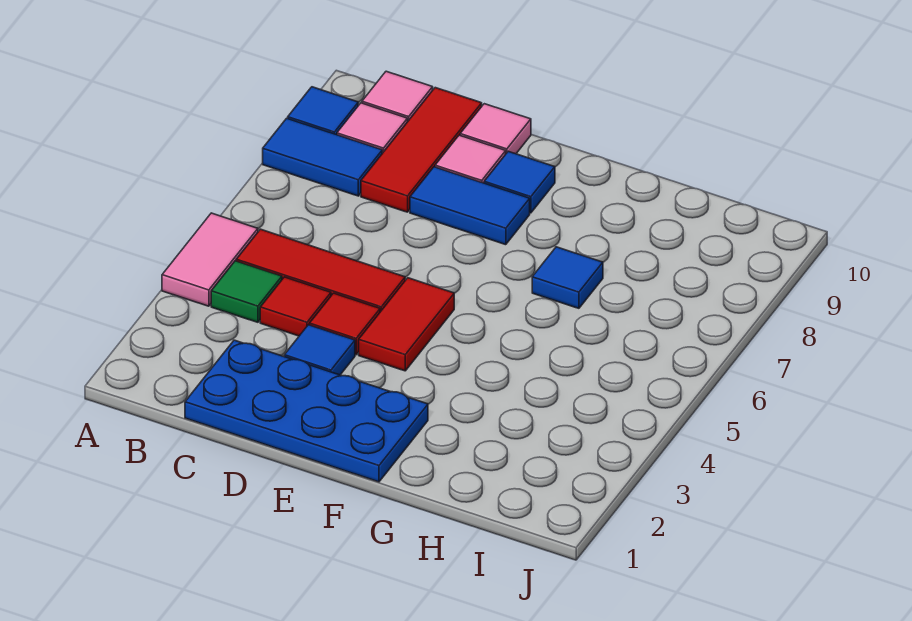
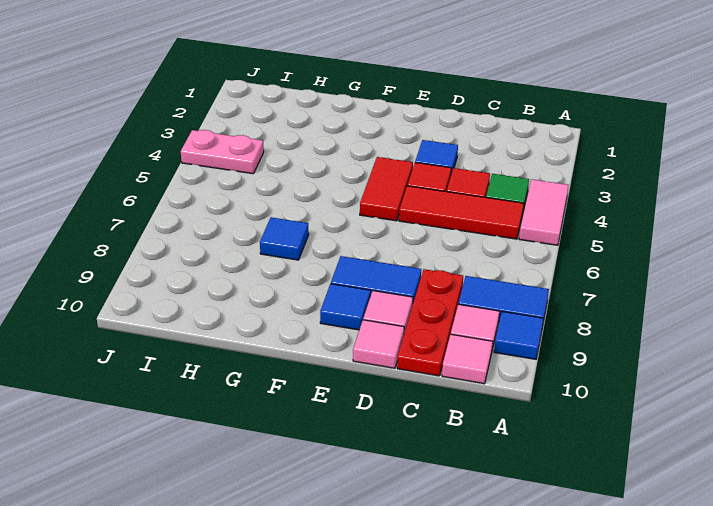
blue plate C1:F2 level 1 -> none
red tile C8:C10 level 1 -> red plate C8:C10 level 1
none -> pink plate I4:J4 level 1

